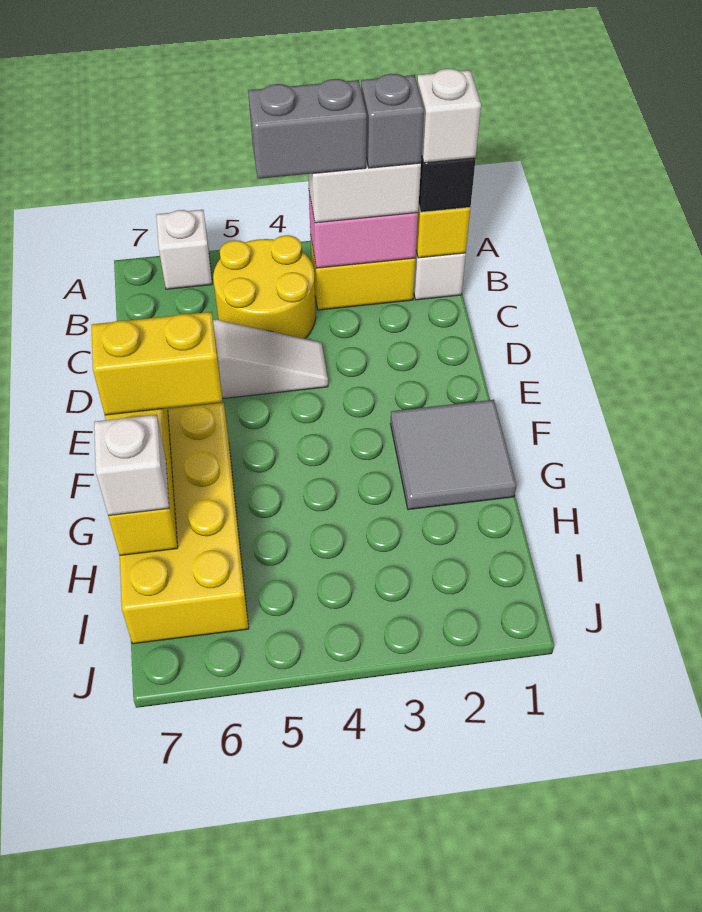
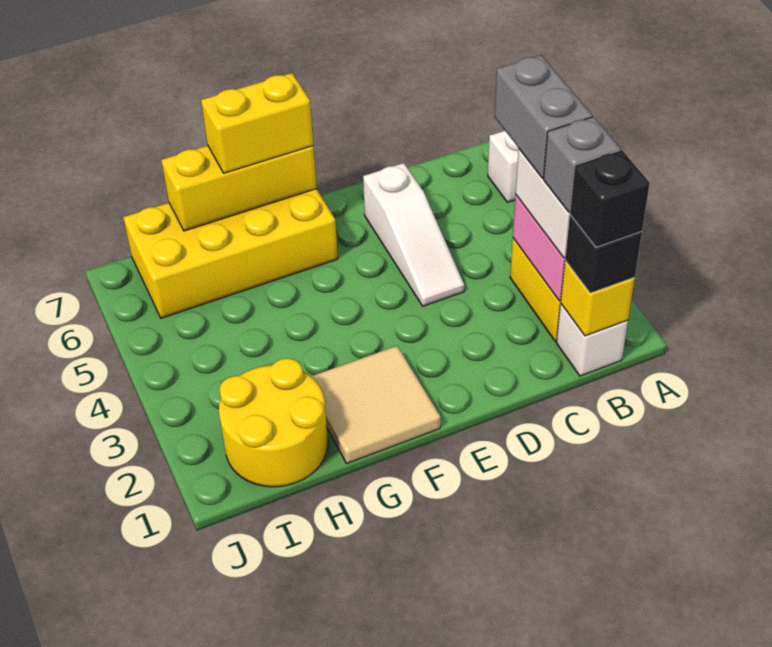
white brick B1 level 4 -> black brick B1 level 4
yellow round brick B4:C5 level 1 -> yellow round brick H1:I2 level 1
grey tile F1:G2 level 1 -> tan tile F1:G2 level 1
yellow brick F6:F7 level 3 -> yellow brick F7:G7 level 3
white brick H7 level 3 -> none

